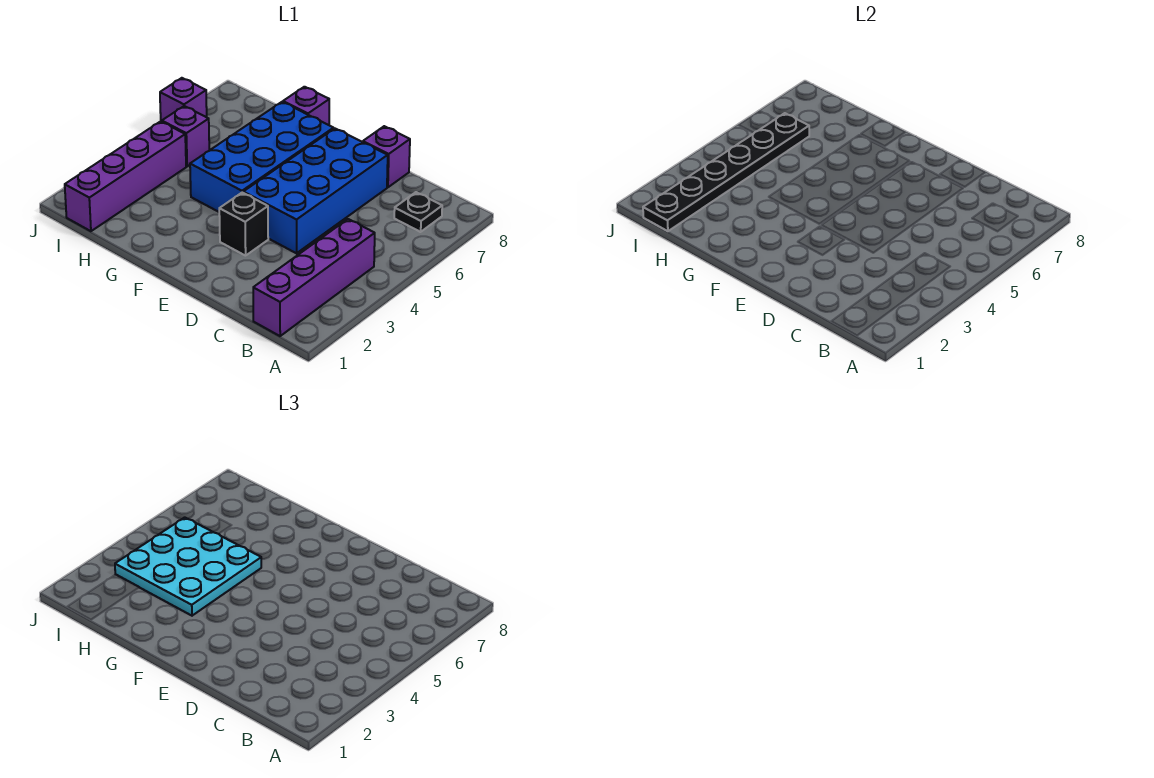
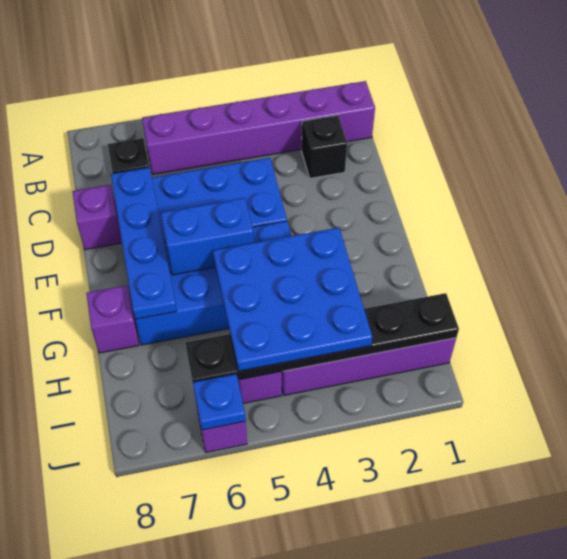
purple brick B1:B4 level 1 -> purple brick B1:B6 level 1
none -> blue plate D7:G7 level 2
black brick E3 level 1 -> black brick C2 level 1
none -> blue brick F5:F6 level 2
cyan plate G3:I5 level 3 -> blue plate G3:I5 level 3
none -> blue plate J6 level 2

